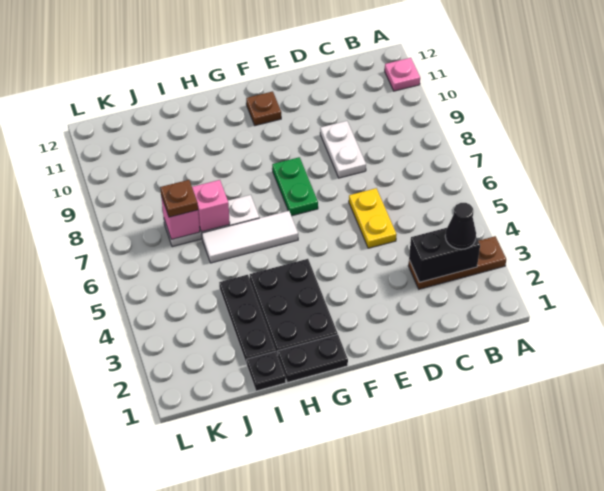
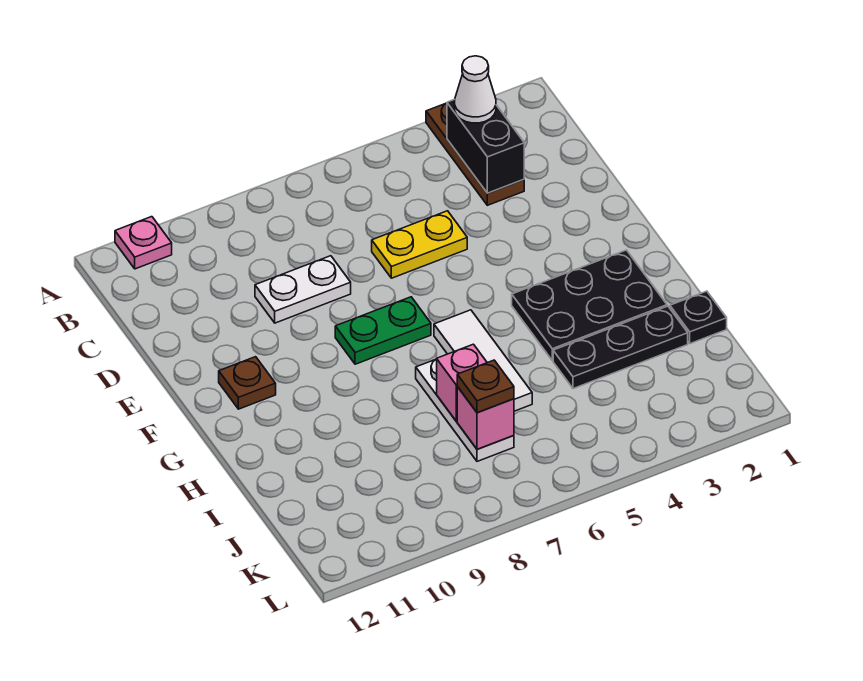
black cone B3 level 3 -> white cone B3 level 3
black plate G1:H1 level 1 -> none

